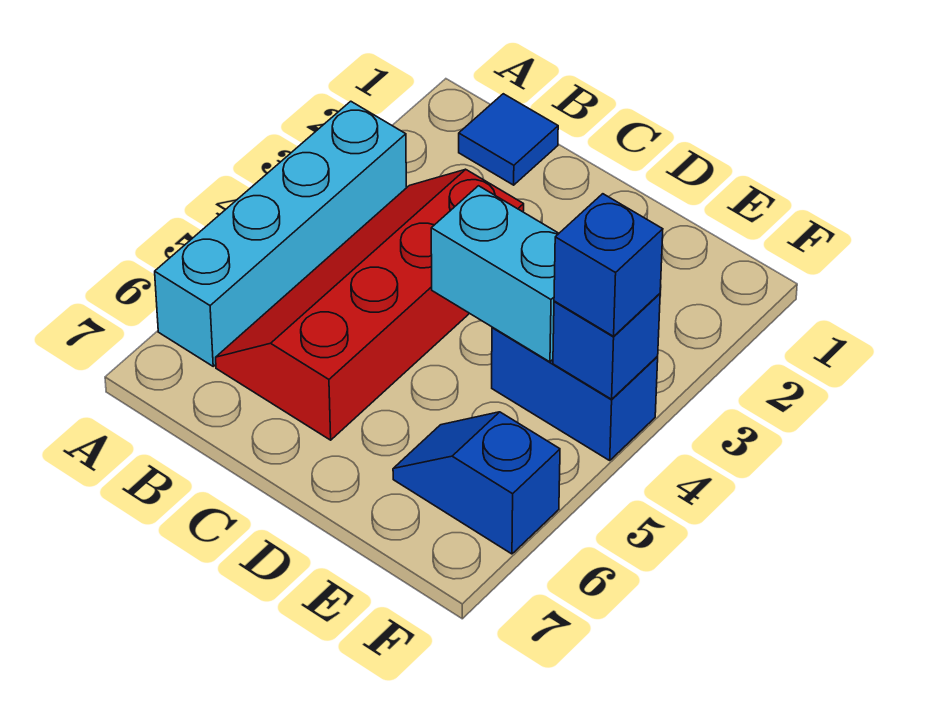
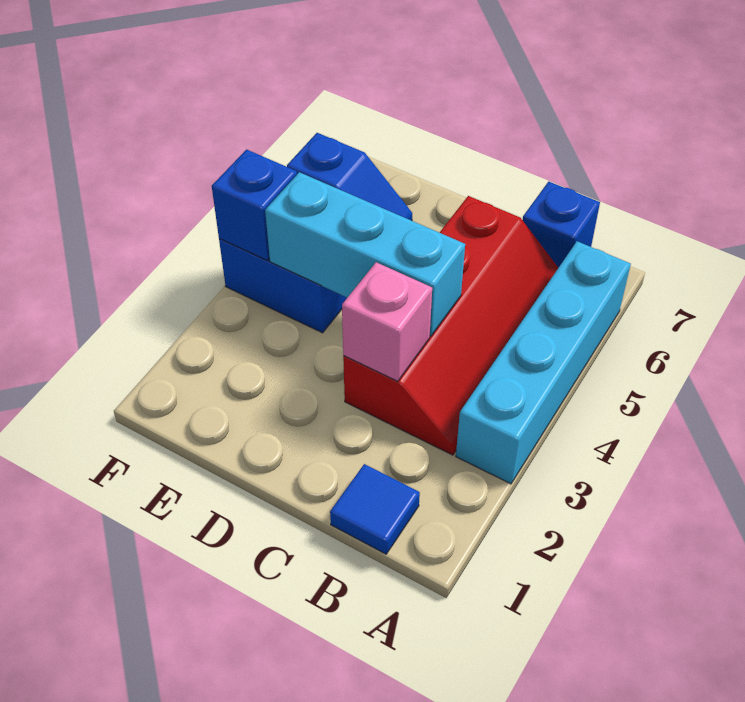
none -> pink brick C3 level 2
cyan brick D4:E4 level 2 -> cyan brick C4:E4 level 2
blue brick F4 level 3 -> blue brick B7 level 1

